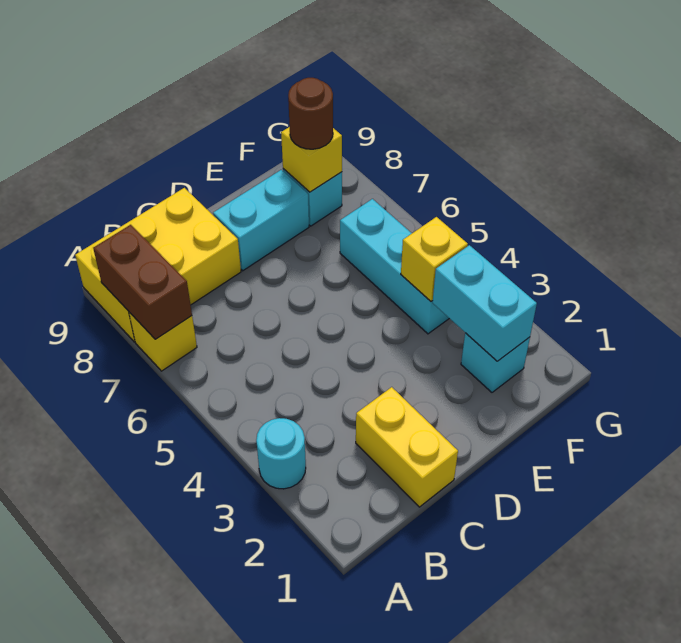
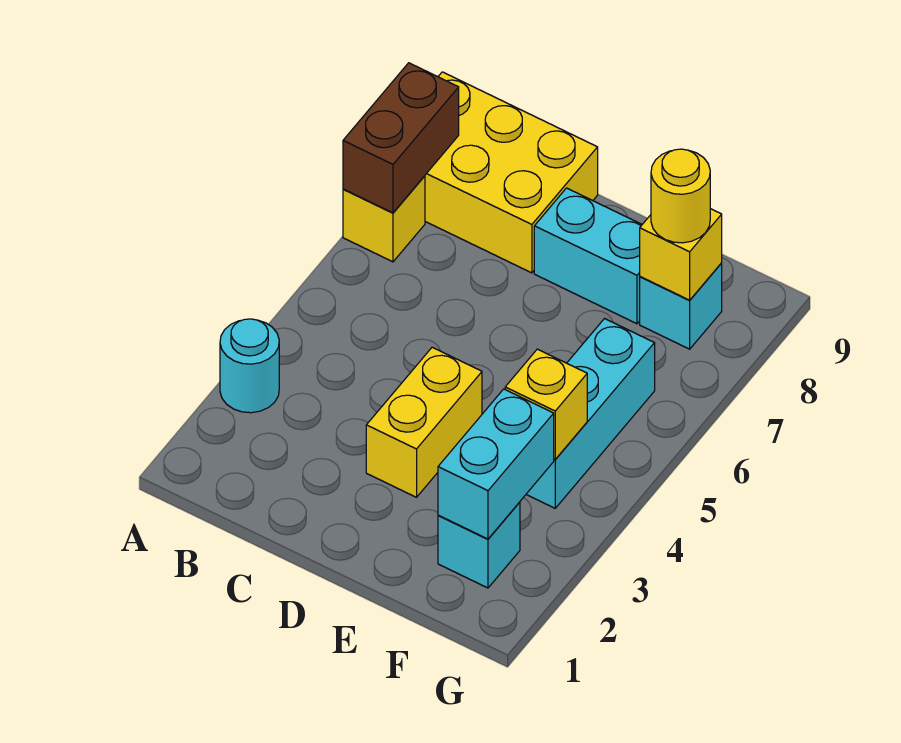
yellow brick C1:C2 level 1 -> yellow brick D3:D4 level 1
brown round brick F8 level 3 -> yellow round brick F8 level 3

